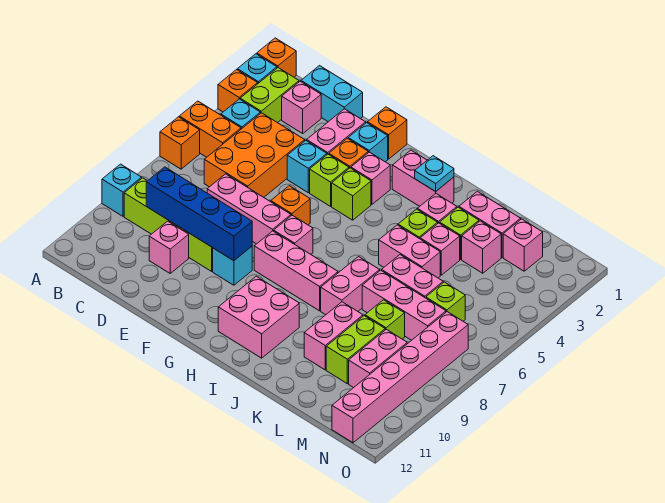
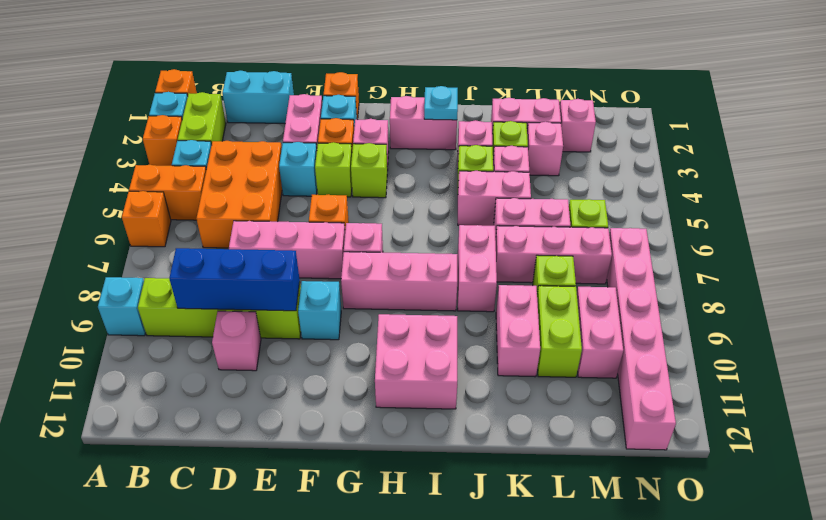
pink brick C2 level 1 -> none
blue brick C9:F9 level 2 -> blue brick C9:E9 level 2

